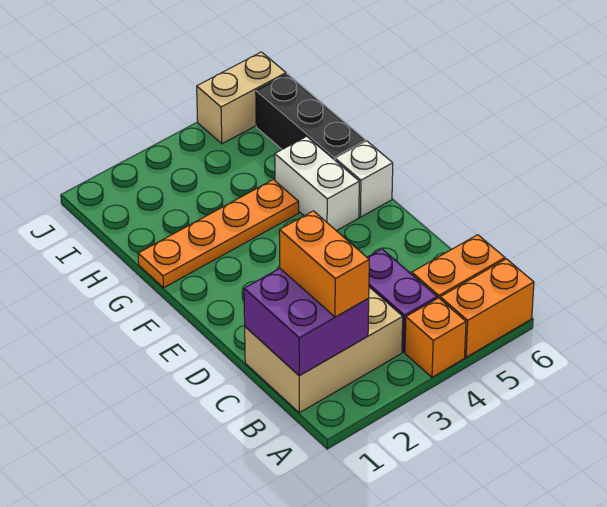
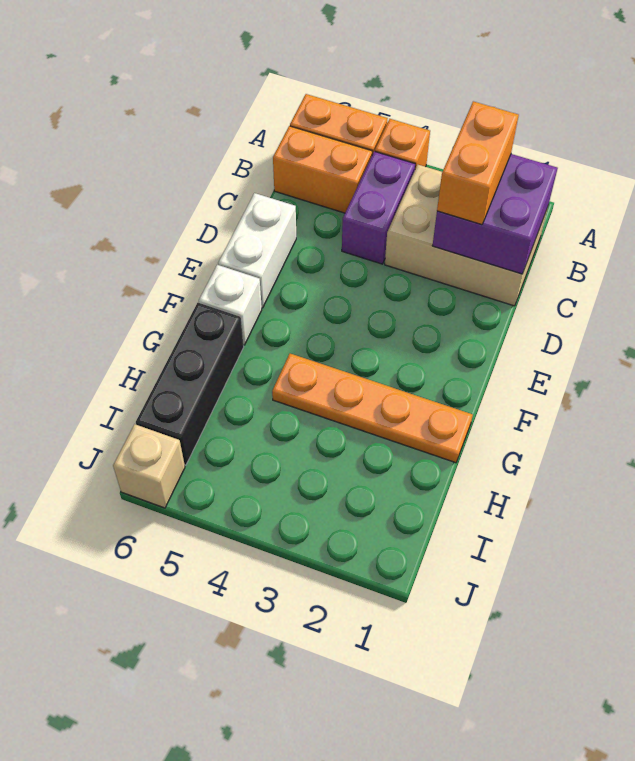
white brick F5:G5 level 1 -> white brick D6:E6 level 1
tan brick J5:J6 level 1 -> tan brick J6 level 1

